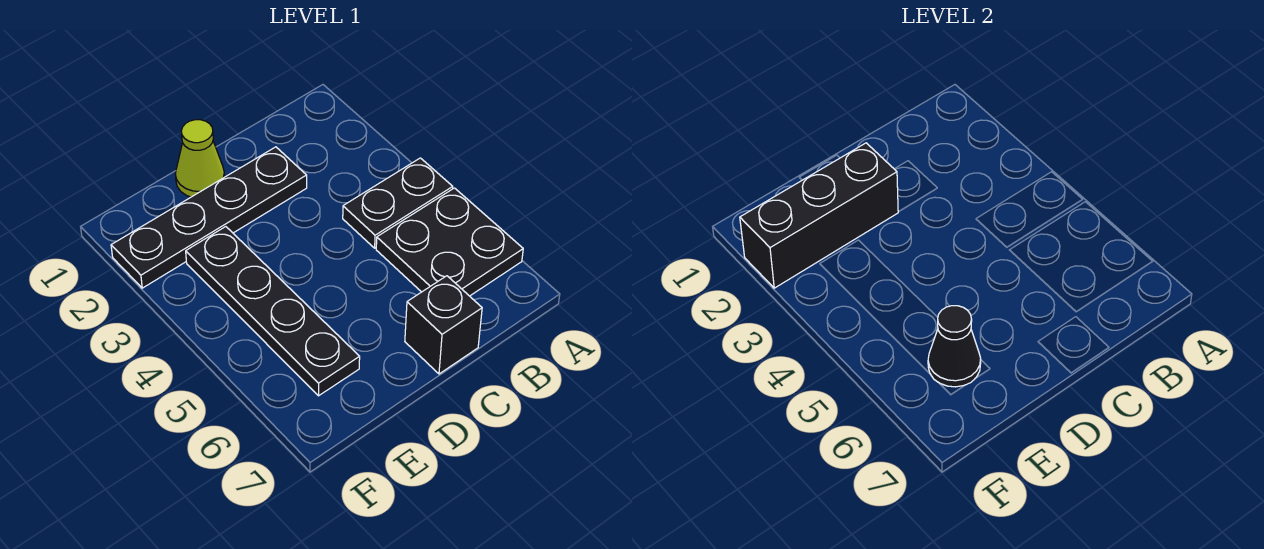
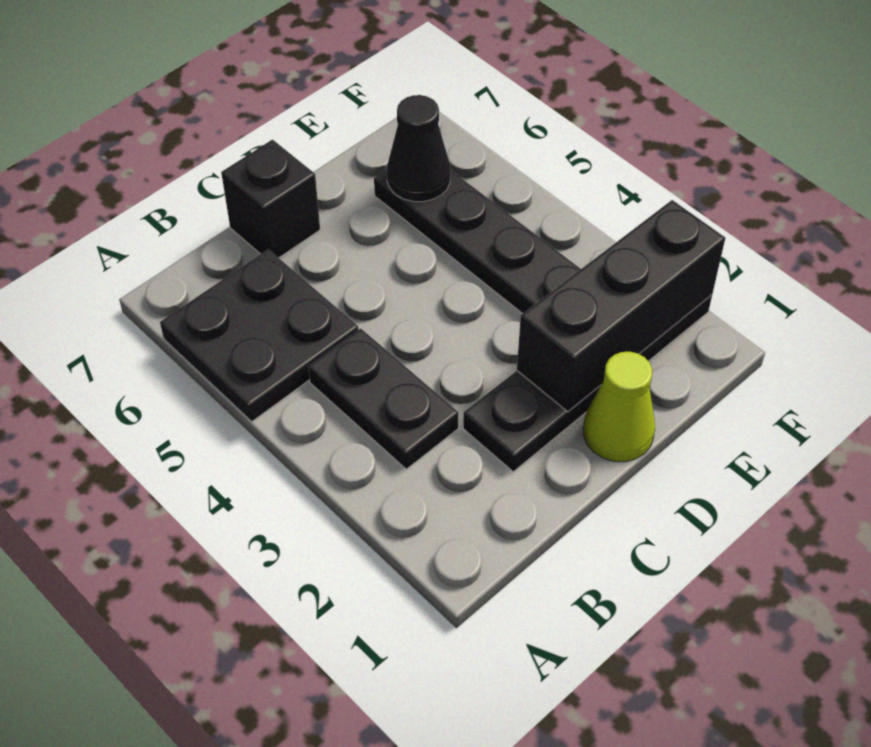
black plate A4:B4 level 1 -> black plate B3:B4 level 1

